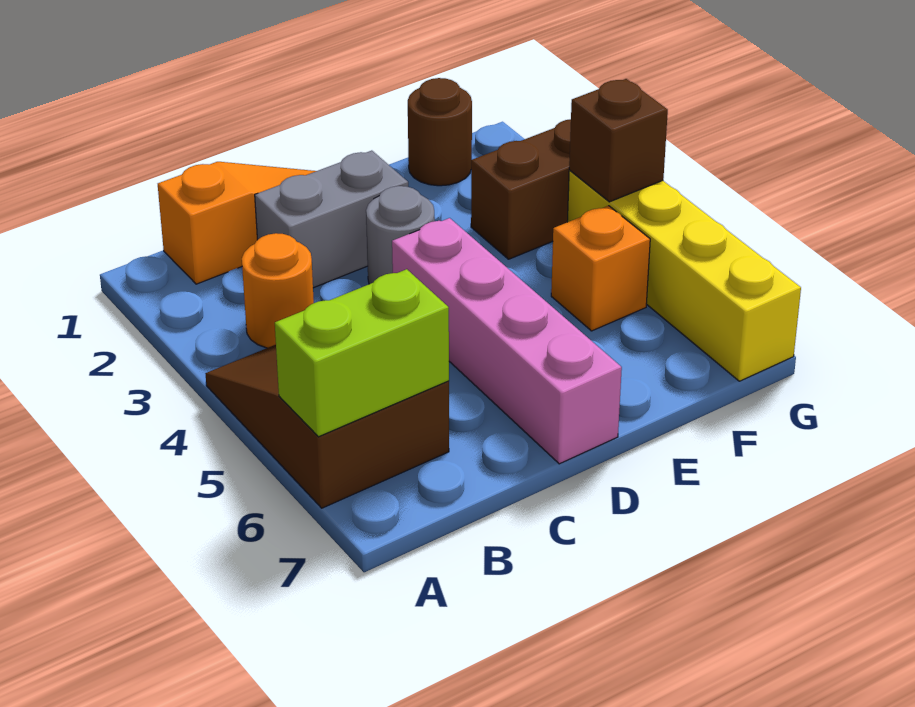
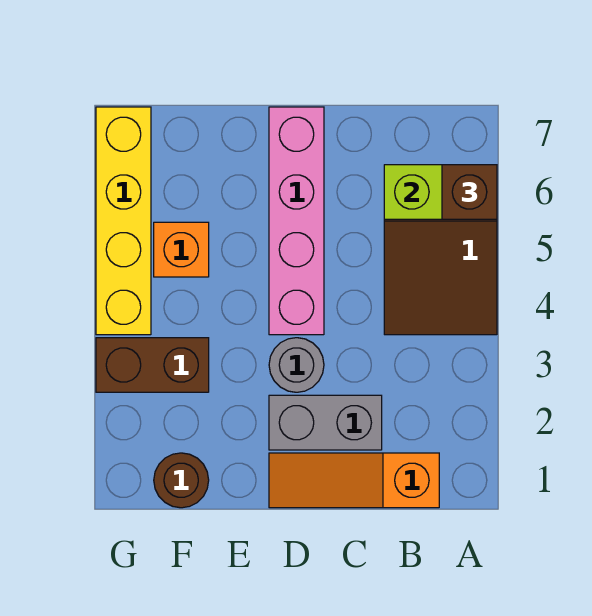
orange round brick B3 level 1 -> none
brown brick G4 level 2 -> brown brick A6 level 3

